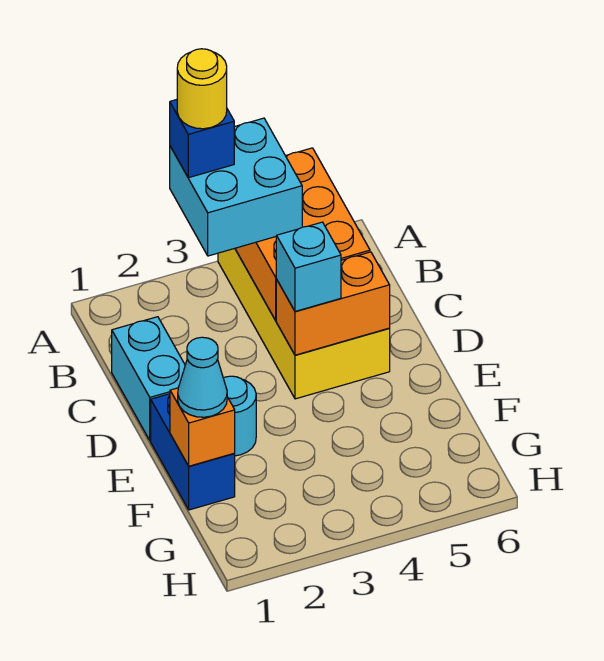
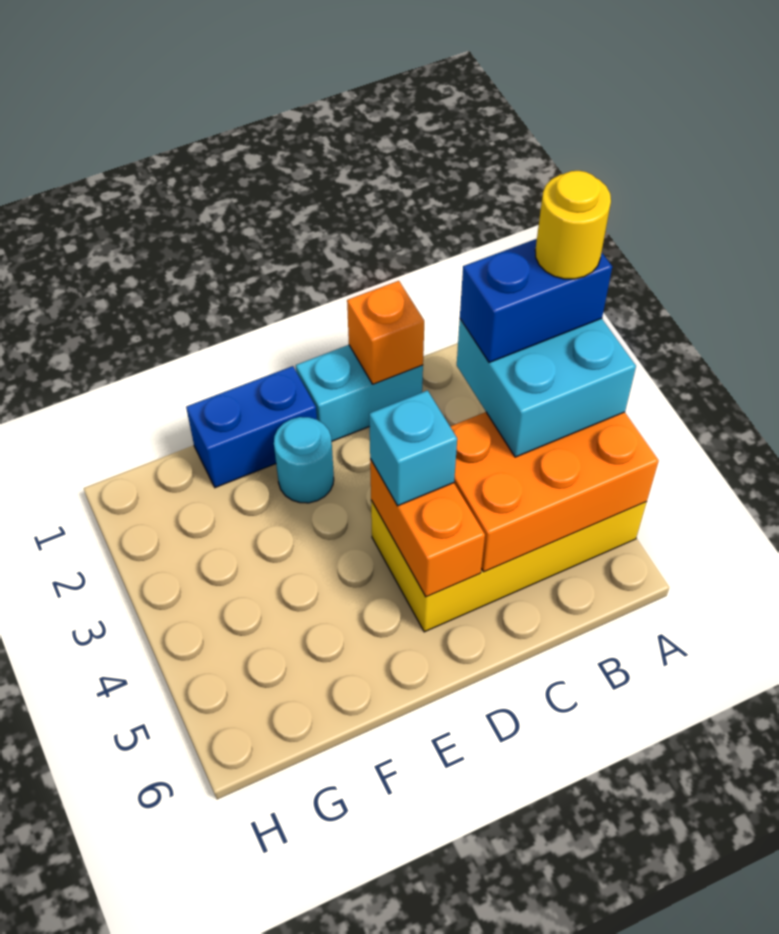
blue brick A3 level 4 -> blue brick A3:B3 level 4
orange brick F1 level 2 -> orange brick C1 level 2
cyan cone F1 level 3 -> none

